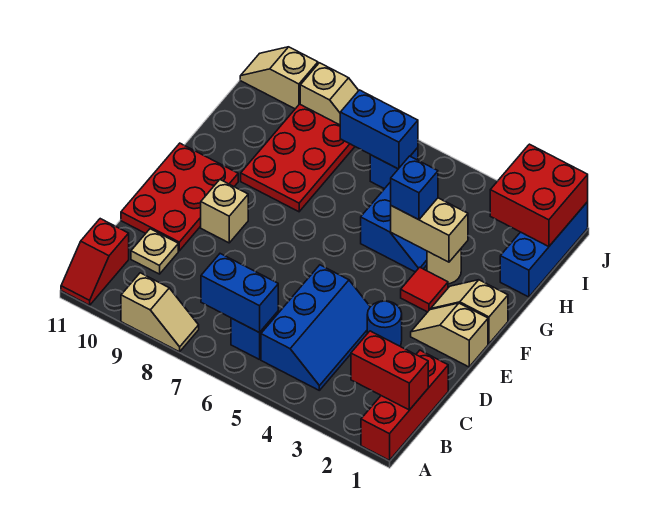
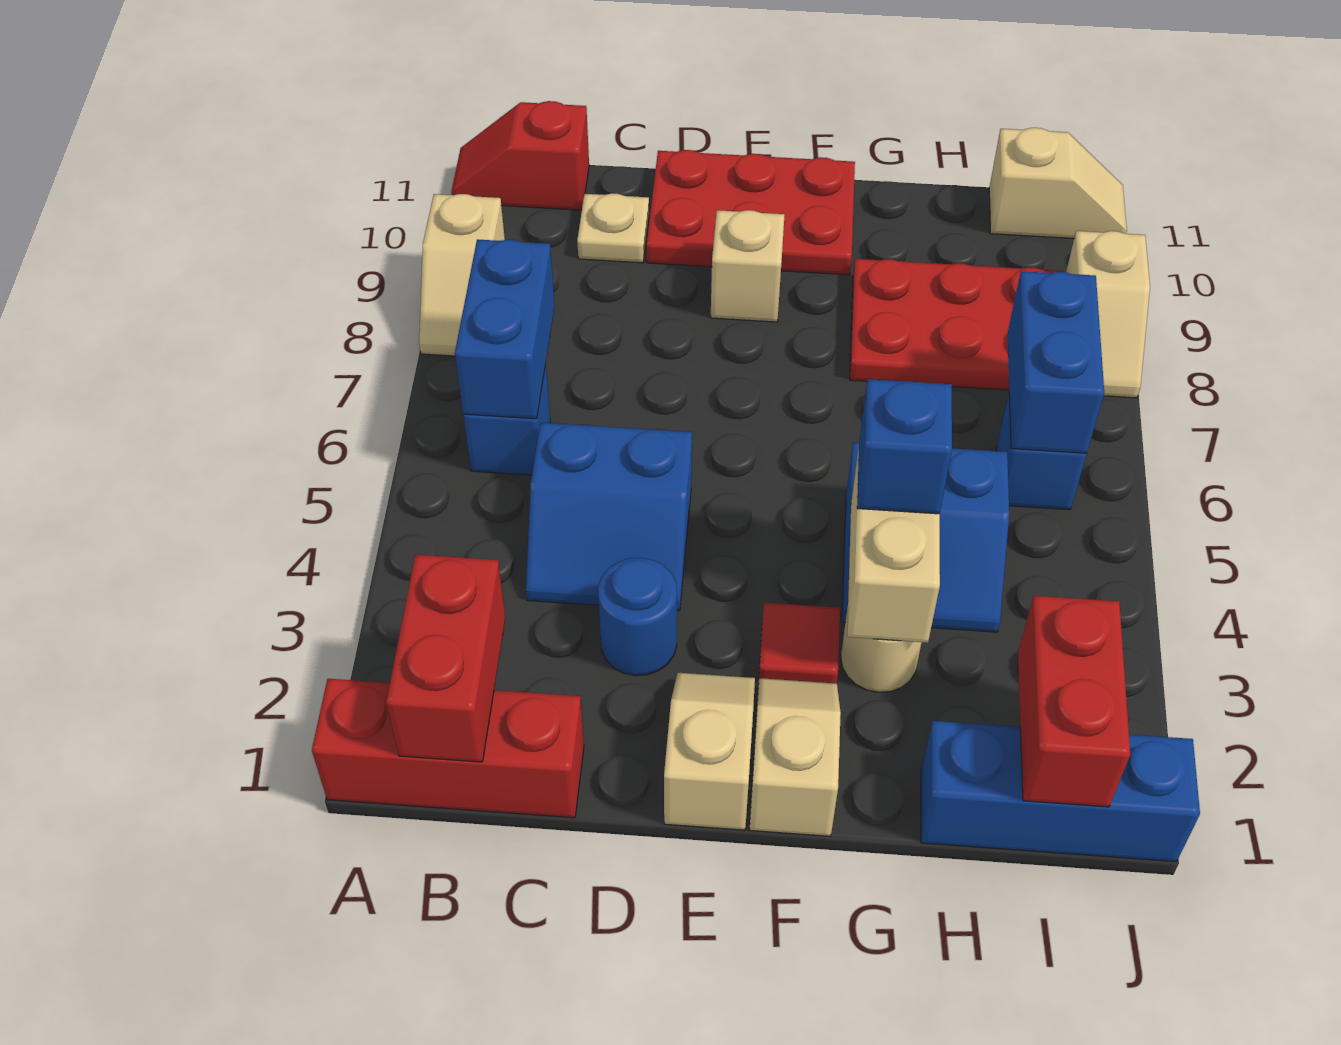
blue slope B4:D5 level 1 top 5 -> blue slope C4:D5 level 1 top 5
red brick I1:J2 level 2 -> red brick I1:I2 level 2
tan slope J10:J11 level 1 top 10 -> tan slope I11:J11 level 1 top I

